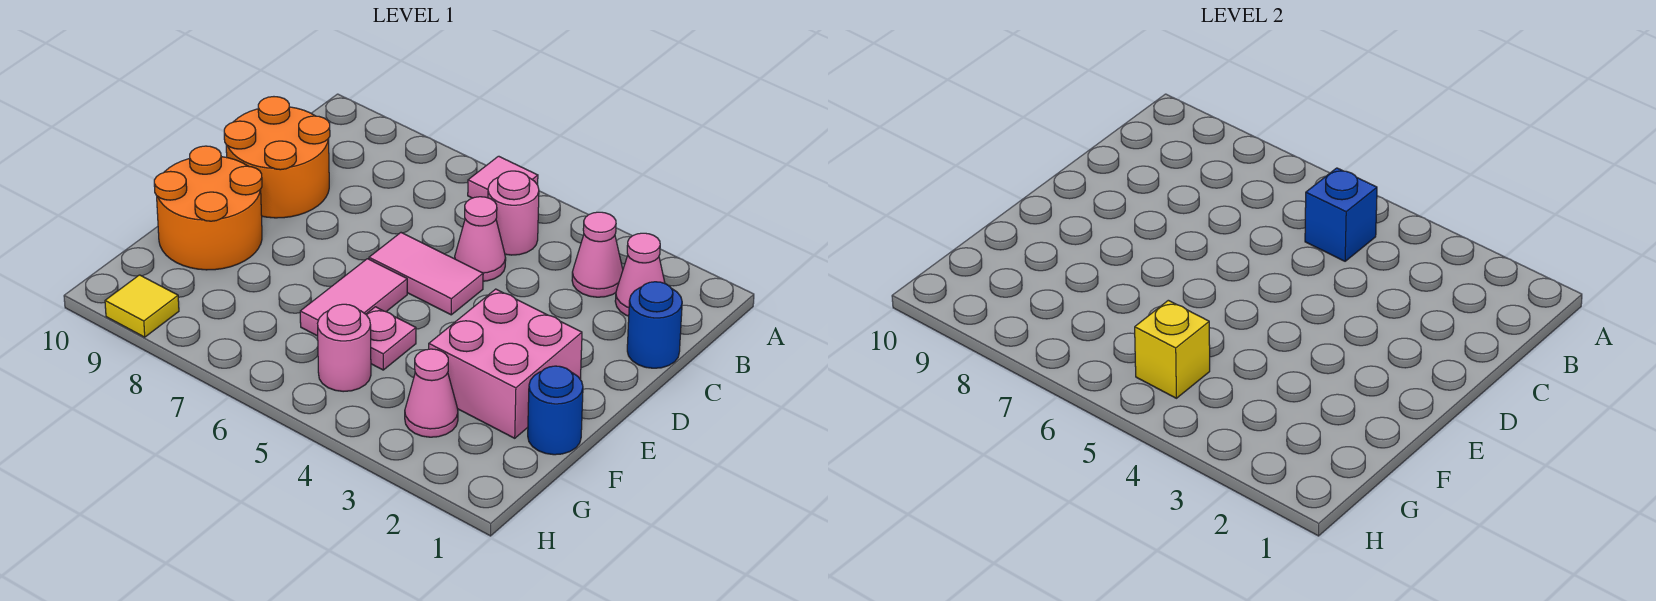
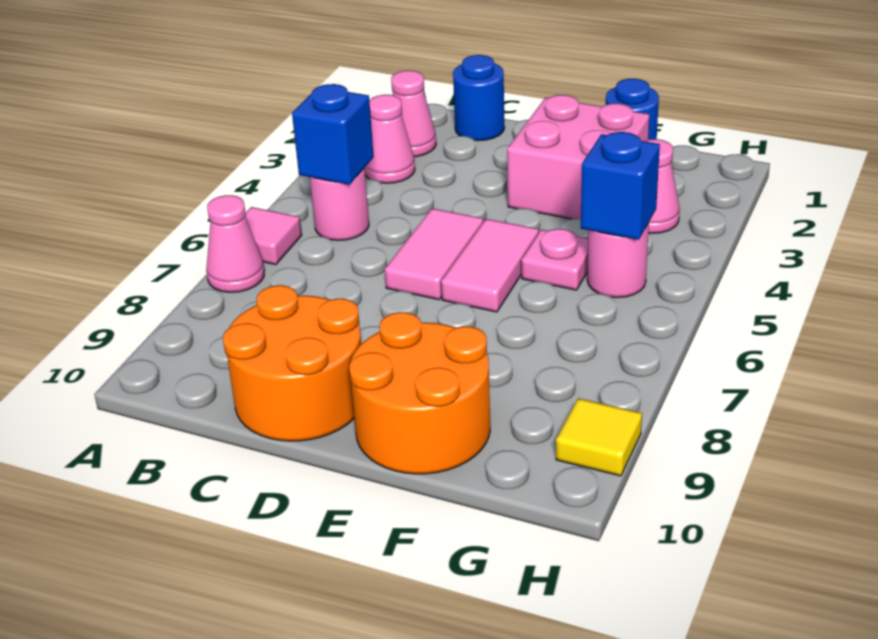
pink cone C5 level 1 -> pink cone A7 level 1
pink tile E6:F6 level 1 -> pink tile E5:E6 level 1
yellow brick G5 level 2 -> blue brick G5 level 2

